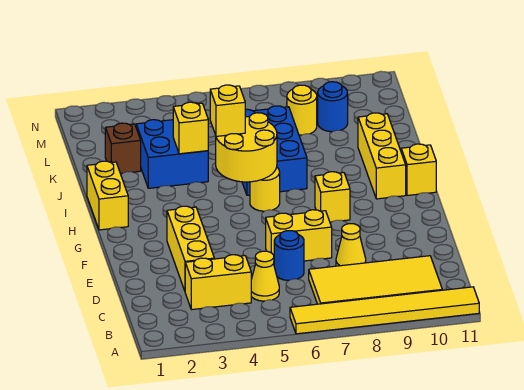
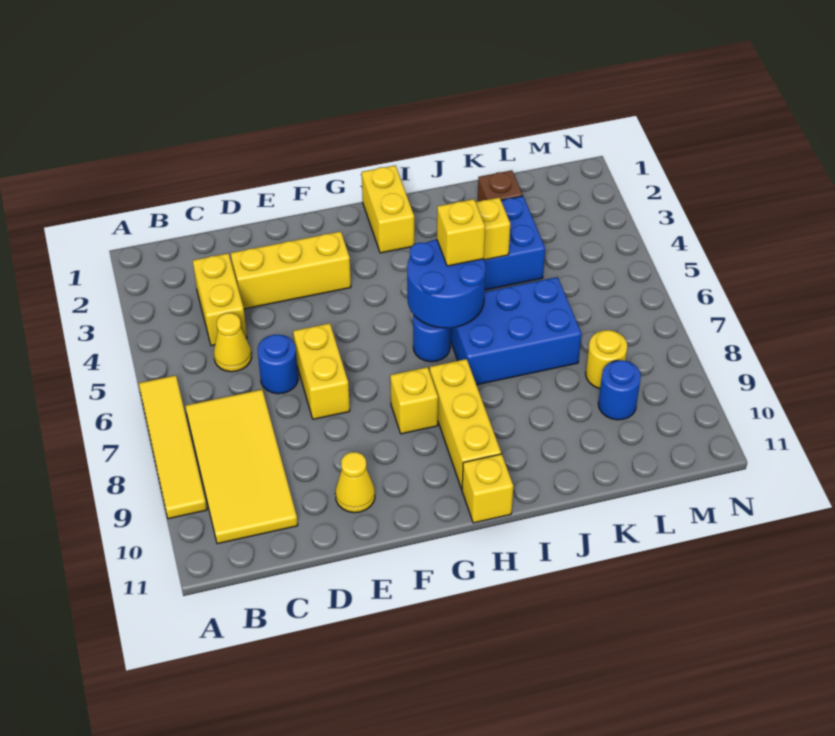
yellow tile A6:A11 level 1 -> yellow tile A6:A9 level 1
yellow cone D8 level 1 -> yellow cone E10 level 1
yellow brick H1:I1 level 1 -> yellow brick H1:H2 level 1
yellow round brick H5:I6 level 2 -> blue round brick H5:I6 level 2
yellow round brick H6 level 1 -> blue round brick H6 level 1
yellow brick H10:J10 level 1 -> yellow brick H8:H10 level 1

